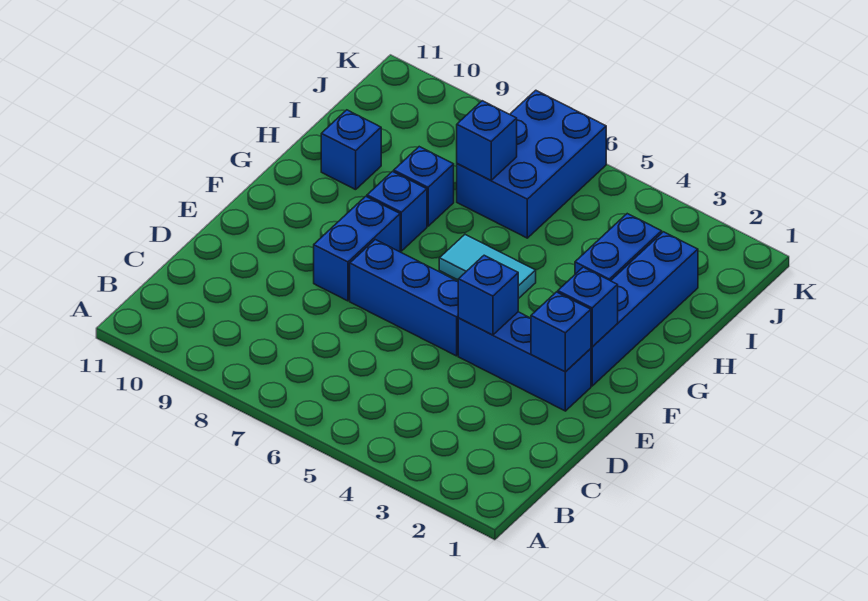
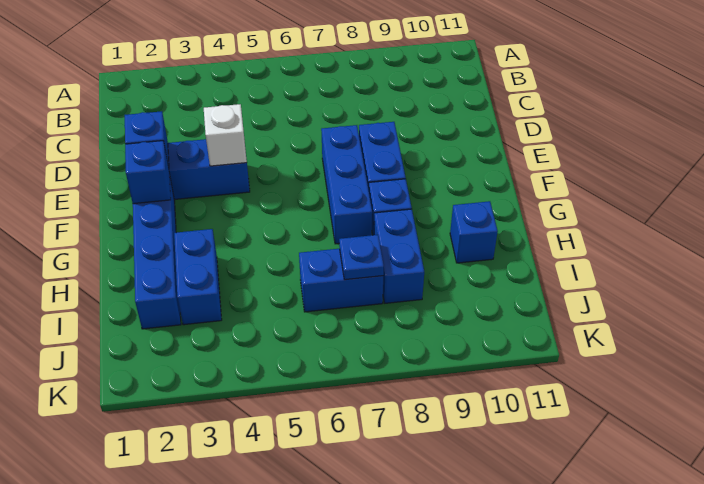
blue brick E4 level 2 -> white brick E4 level 2
blue brick E5:E7 level 1 -> blue brick E7:G7 level 1
cyan tile G5:G6 level 1 -> none
blue brick H8 level 1 -> blue brick H8:I8 level 1
blue brick I6:K7 level 1 -> blue brick I6:I7 level 1
blue brick I7 level 2 -> blue plate I7 level 2

